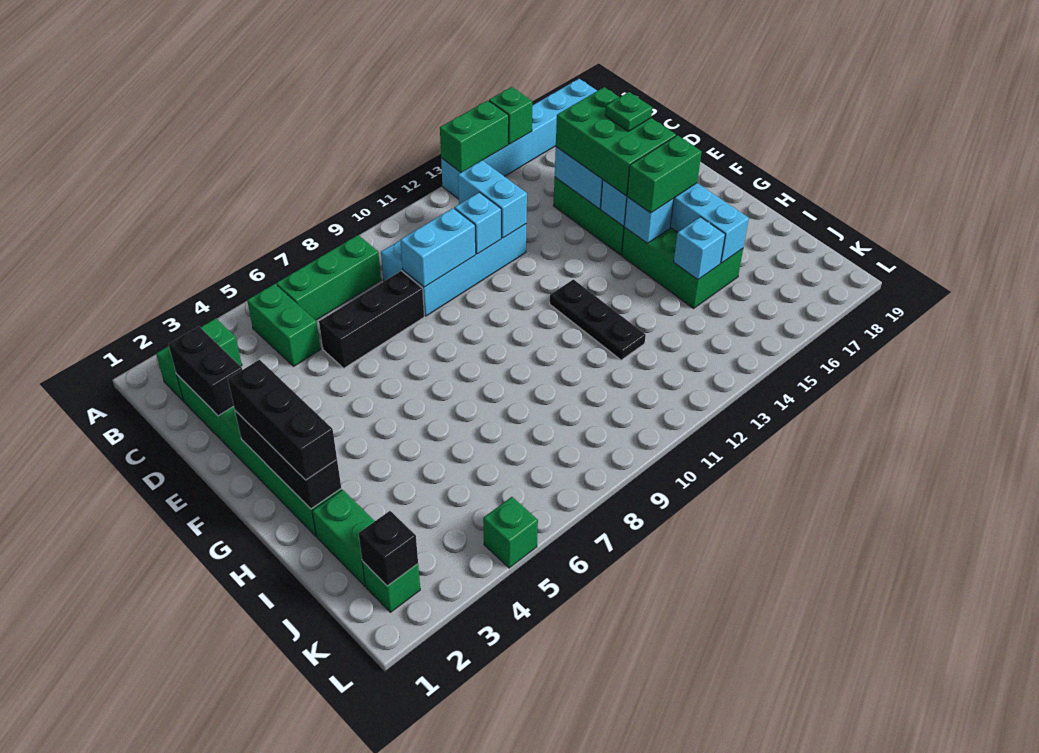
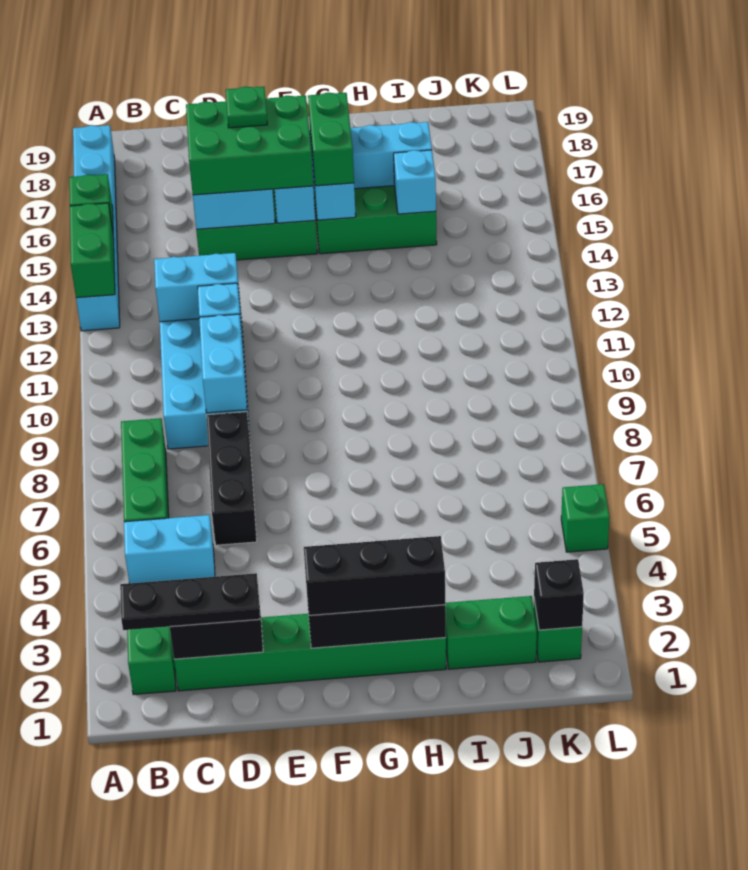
green brick B5:C5 level 1 -> cyan brick B5:C5 level 1
black plate G12:I12 level 1 -> black plate B2:D2 level 3

